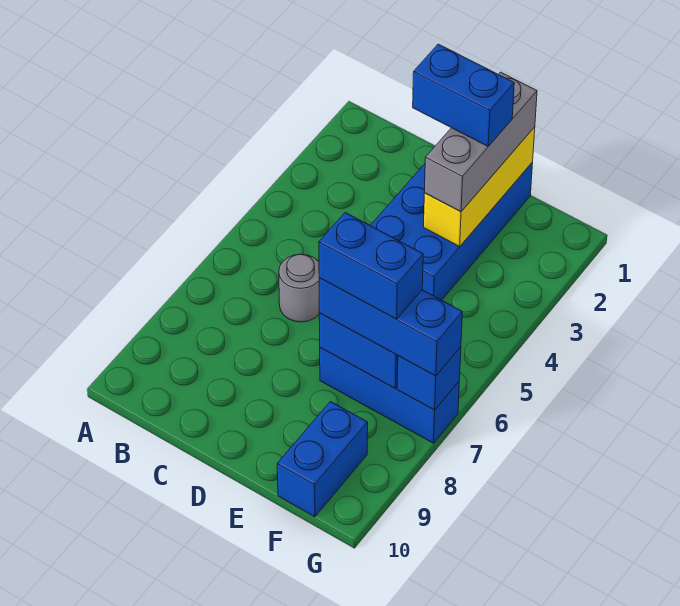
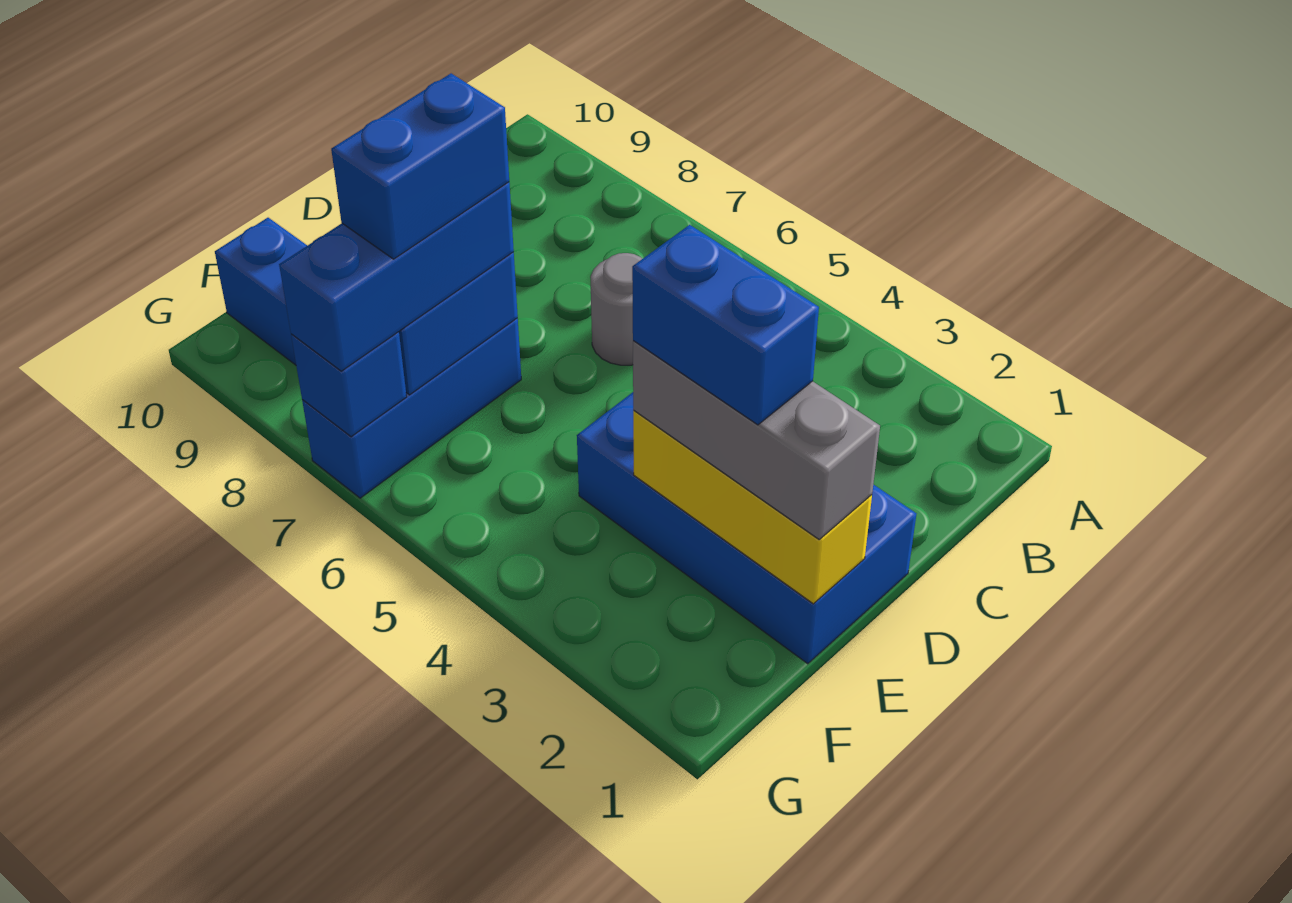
blue brick D2:E2 level 4 -> blue brick E2:E3 level 4

